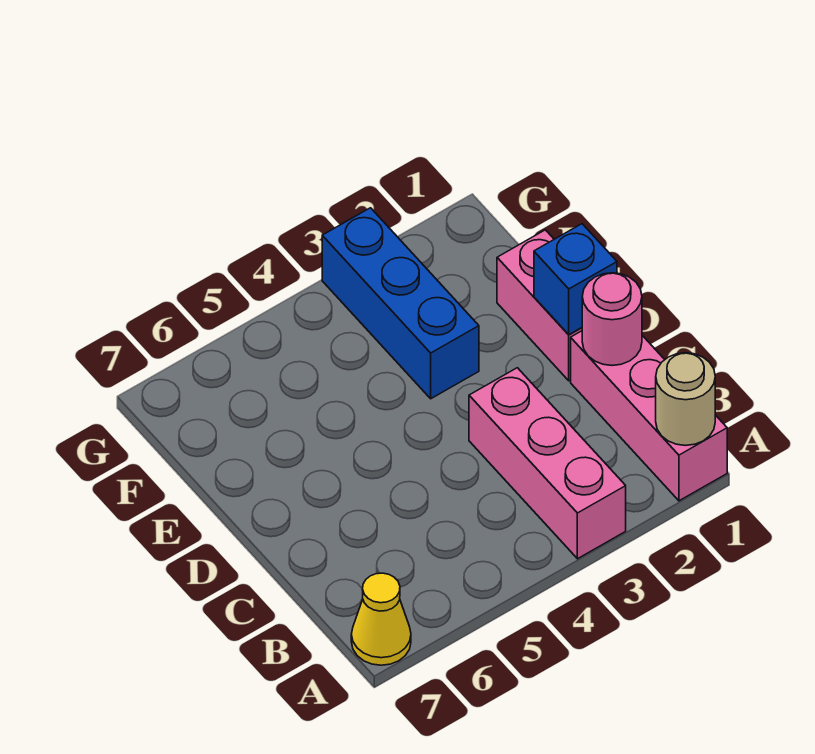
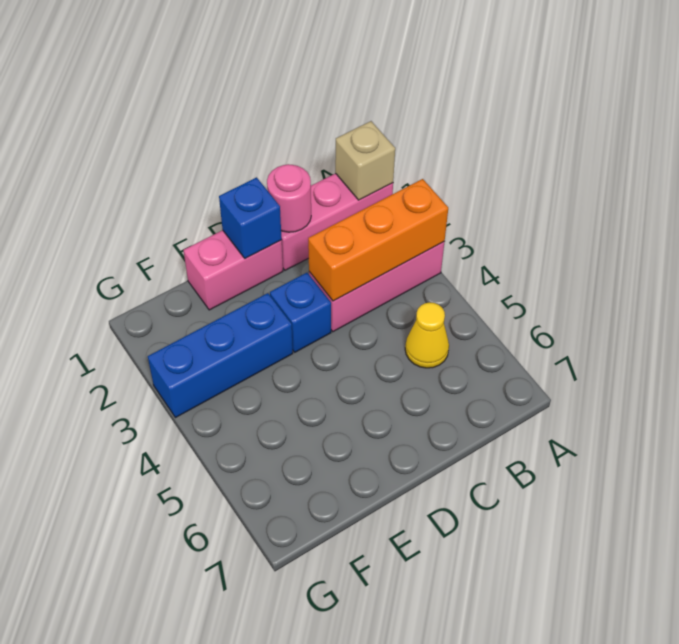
tan round brick A1 level 2 -> tan brick A1 level 2
none -> orange brick A3:C3 level 2
yellow cone A7 level 1 -> yellow cone B5 level 1
none -> blue brick D3 level 1

